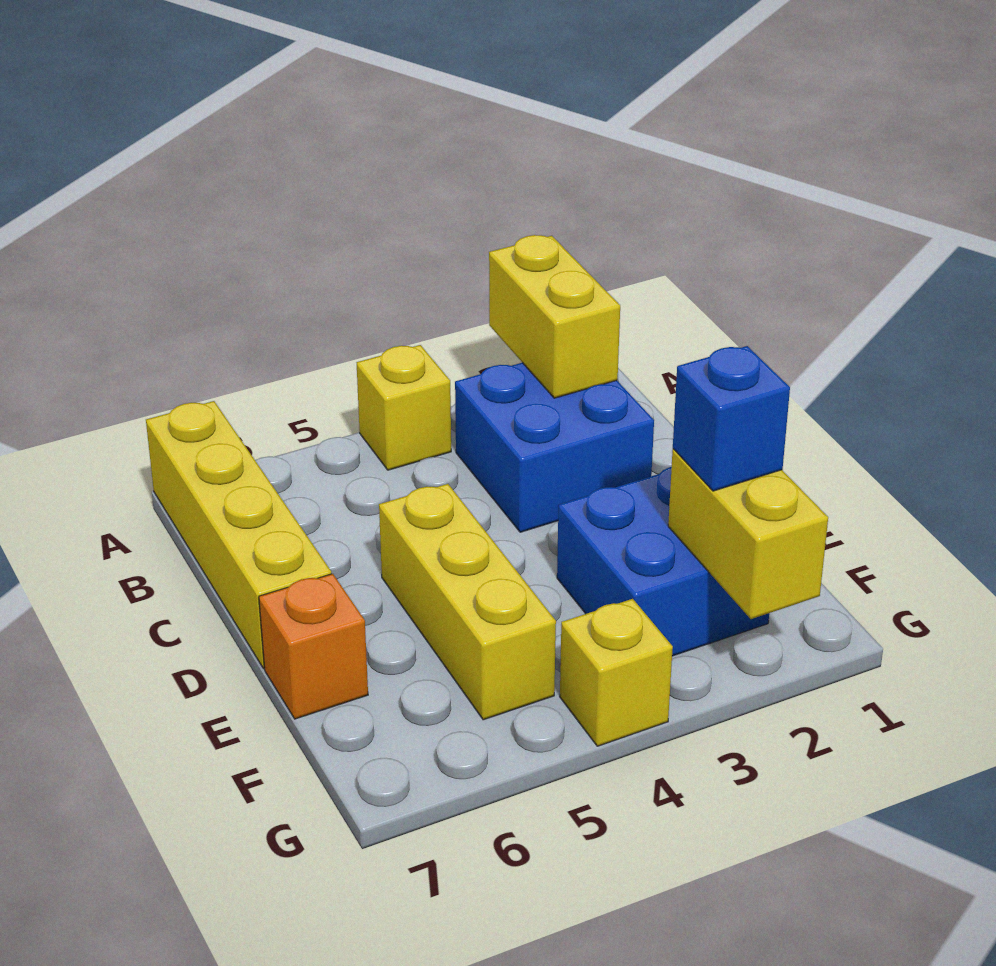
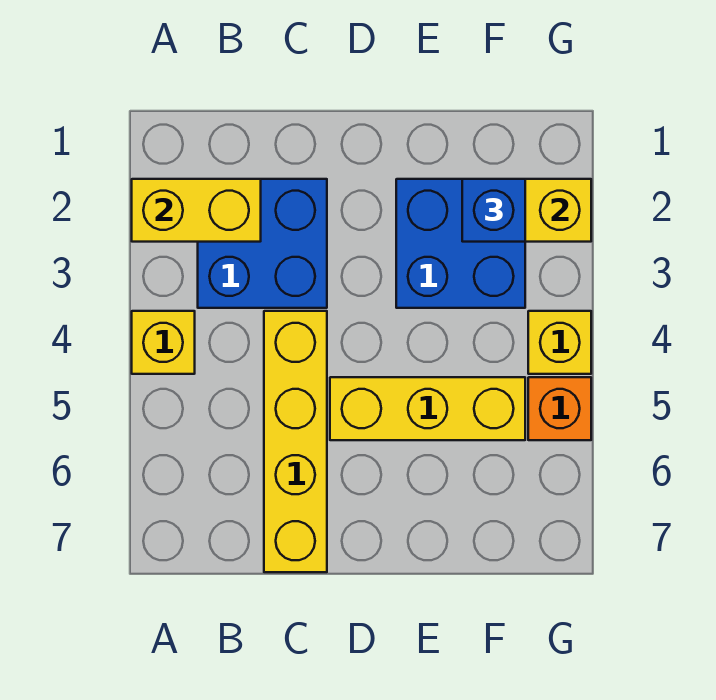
yellow brick A7:D7 level 1 -> yellow brick C4:C7 level 1
orange brick E7 level 1 -> orange brick G5 level 1

